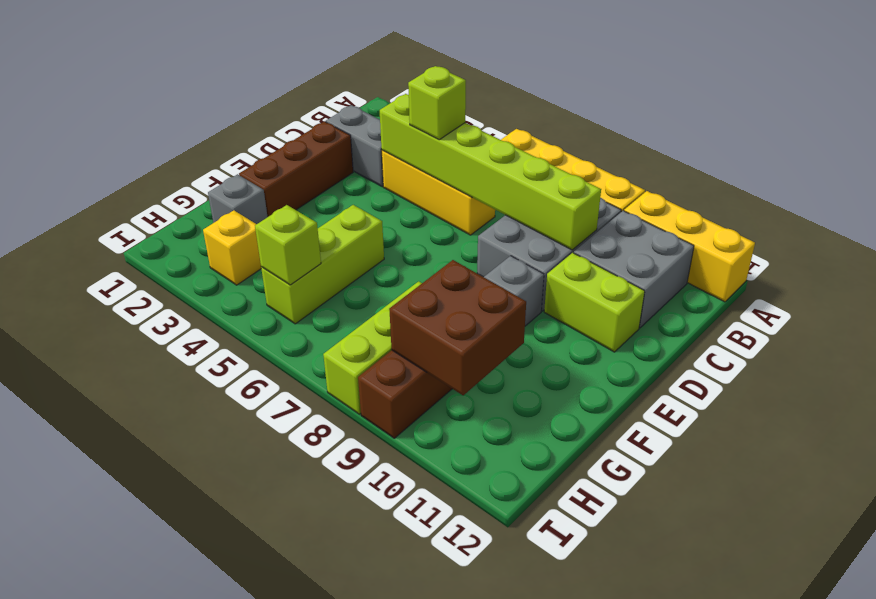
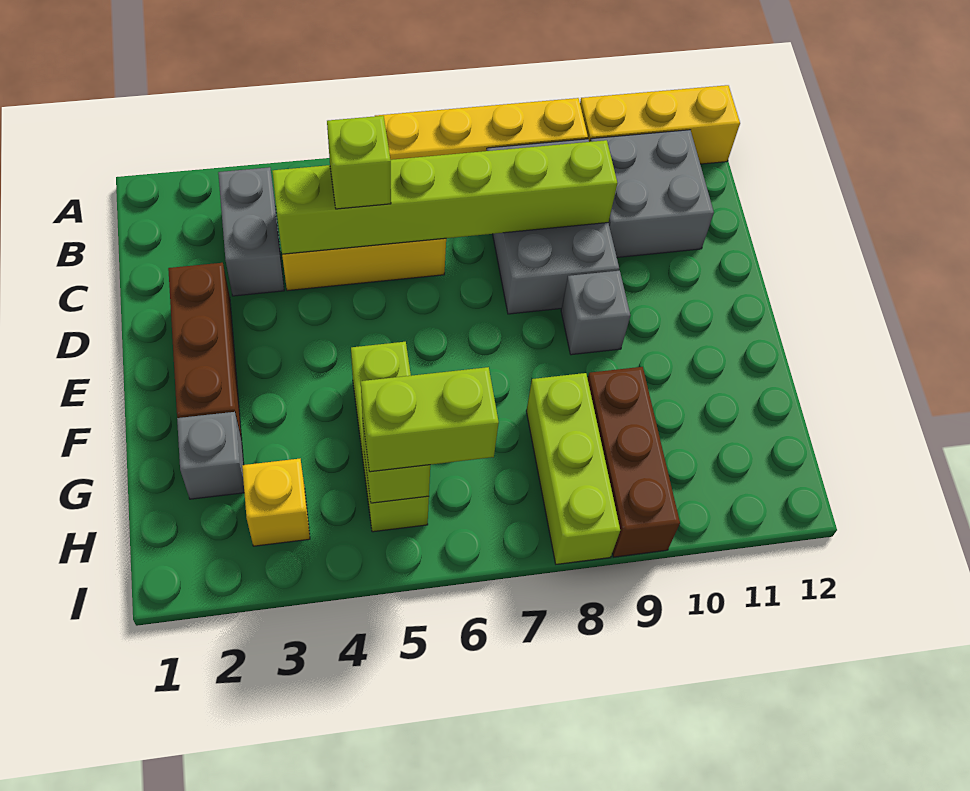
grey brick C2:C3 level 1 -> grey brick B3:C3 level 1
lime brick D10:D11 level 1 -> lime brick H5:H6 level 3
brown brick G9:H10 level 2 -> none

